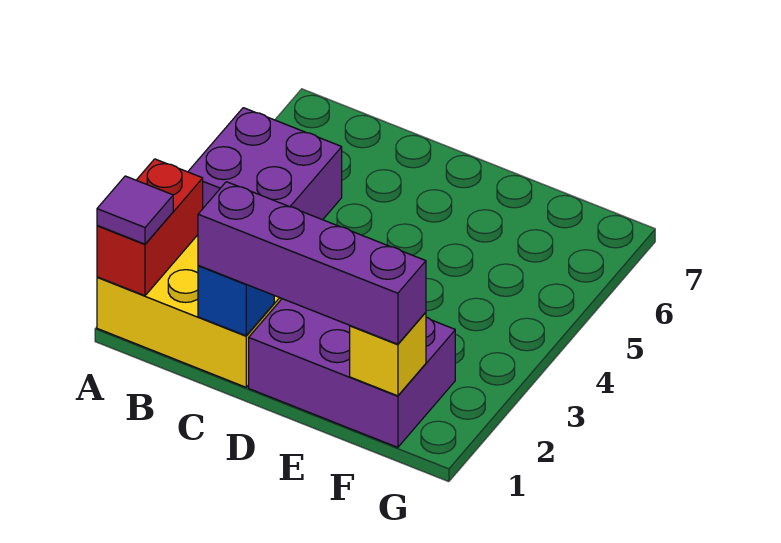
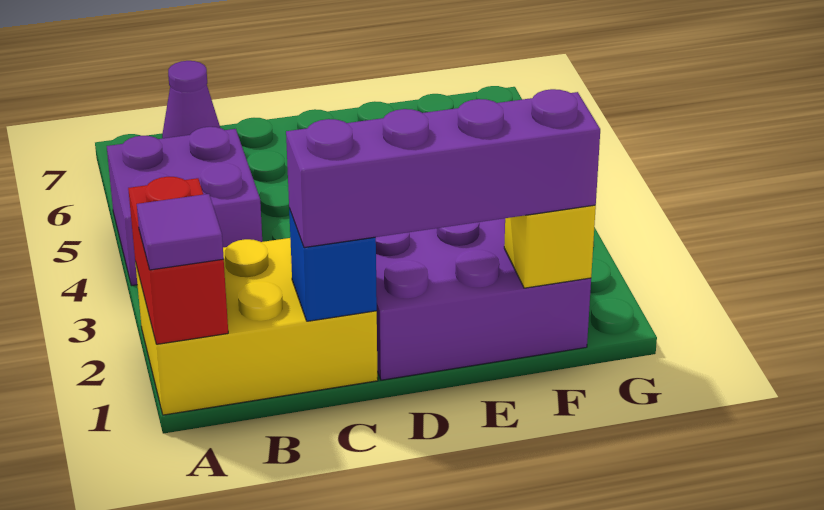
none -> purple cone B7 level 1

